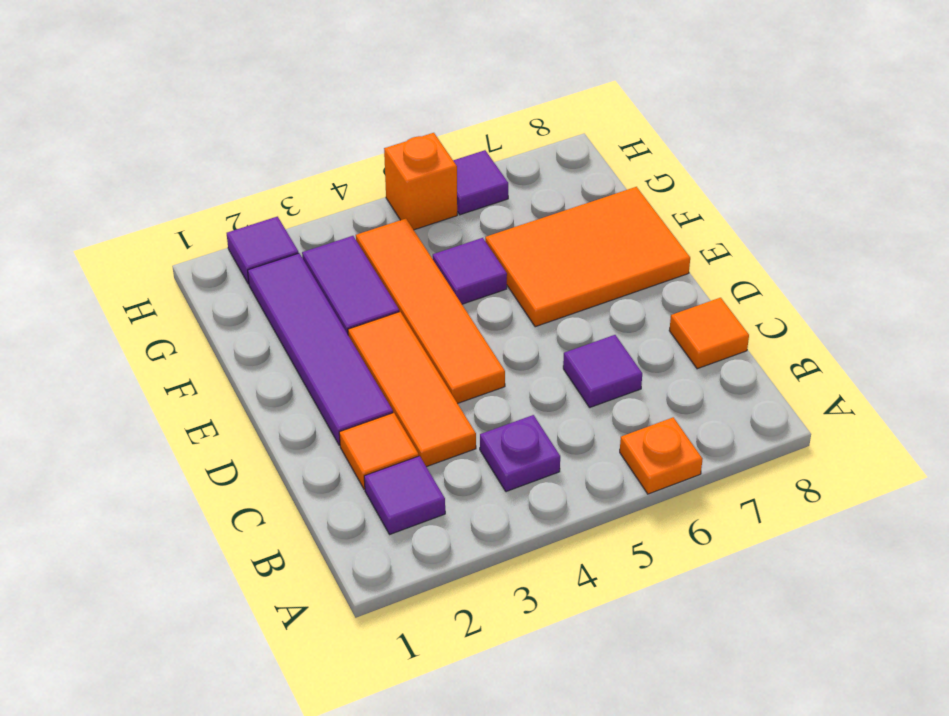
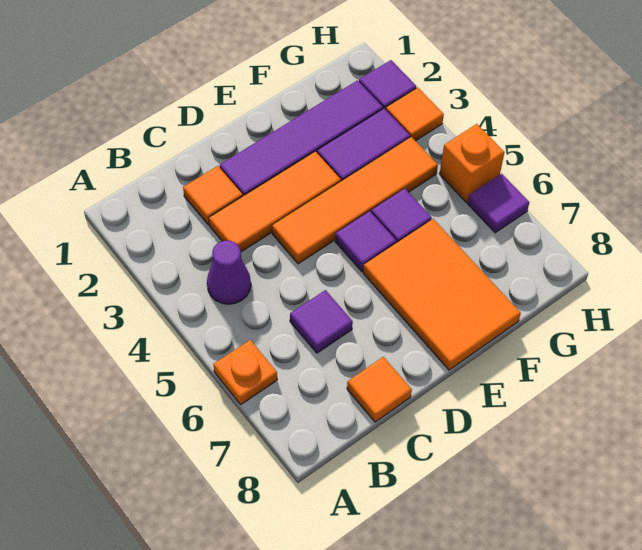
purple tile B2 level 1 -> purple tile E5 level 1
purple plate B4 level 1 -> purple cone B4 level 1
none -> orange tile H3 level 1

